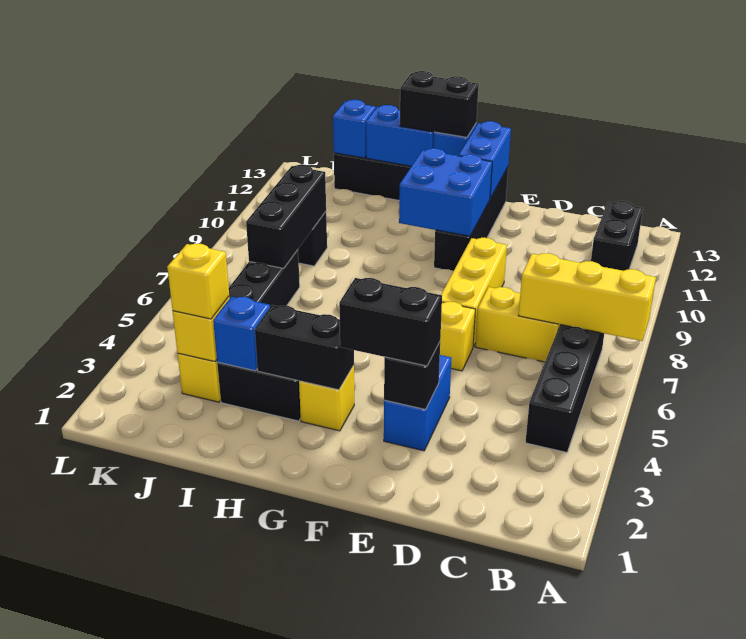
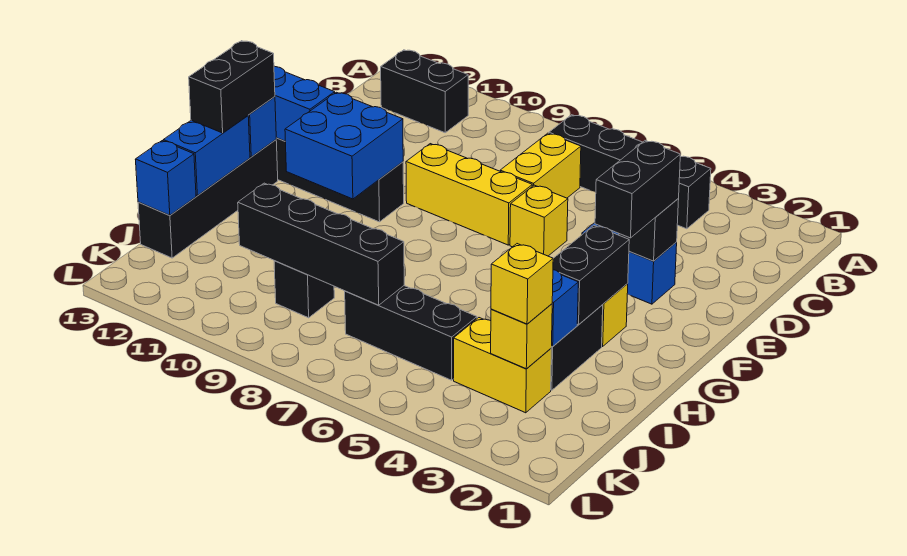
yellow brick A7:C7 level 2 -> none
black brick J7:J9 level 2 -> black brick J7:J10 level 2

